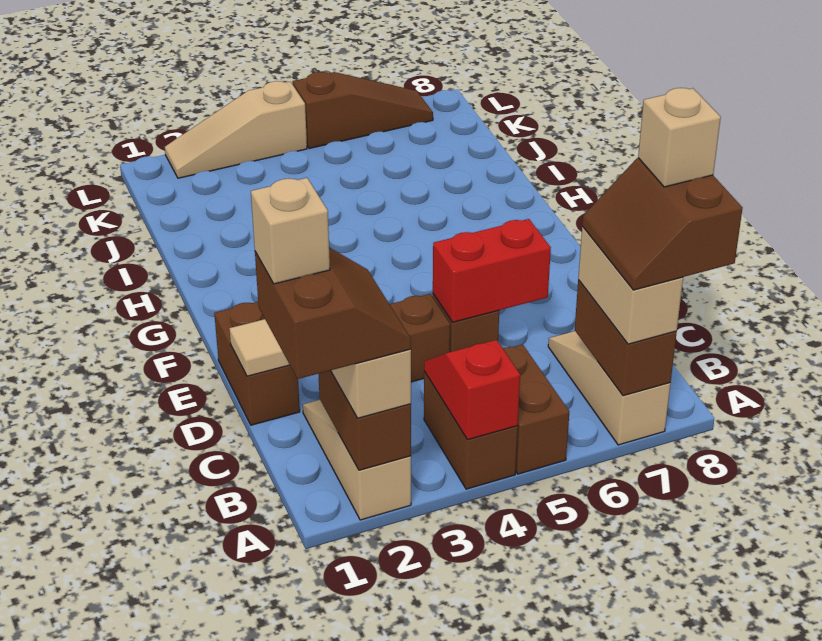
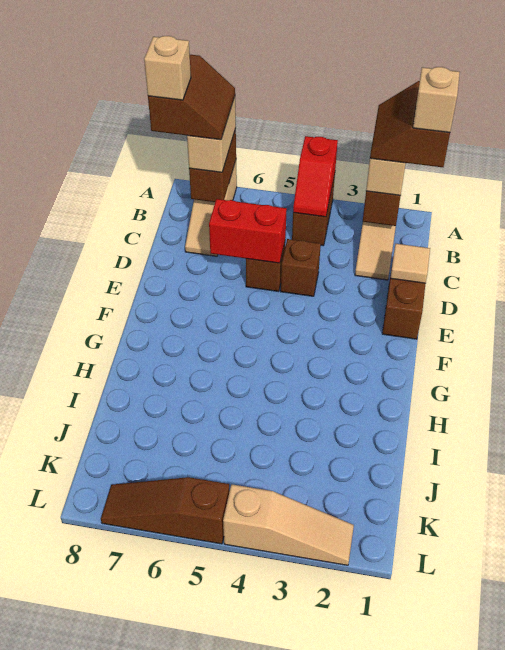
brown brick A5:B5 level 1 -> none

